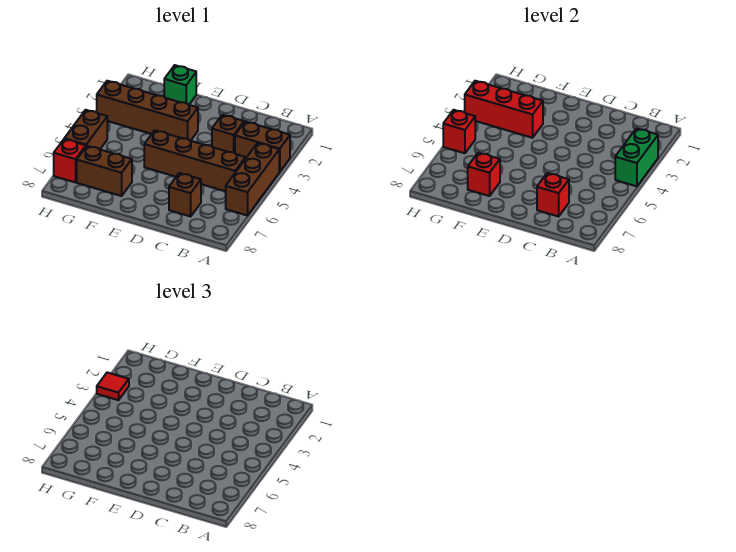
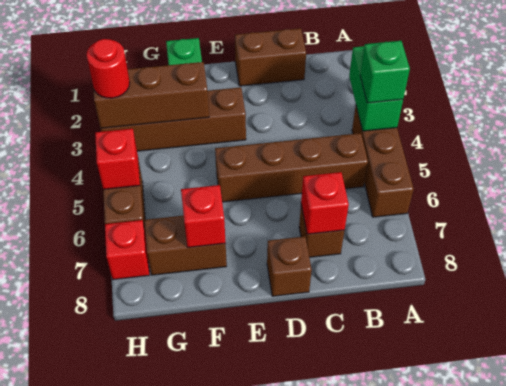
brown brick A3:B3 level 1 -> brown brick C1:D1 level 1
none -> green brick A4 level 3
brown brick C3 level 1 -> brown brick D8 level 1
red brick F3:H3 level 2 -> brown brick F3:H3 level 2
red tile H3 level 3 -> red round brick H3 level 3

